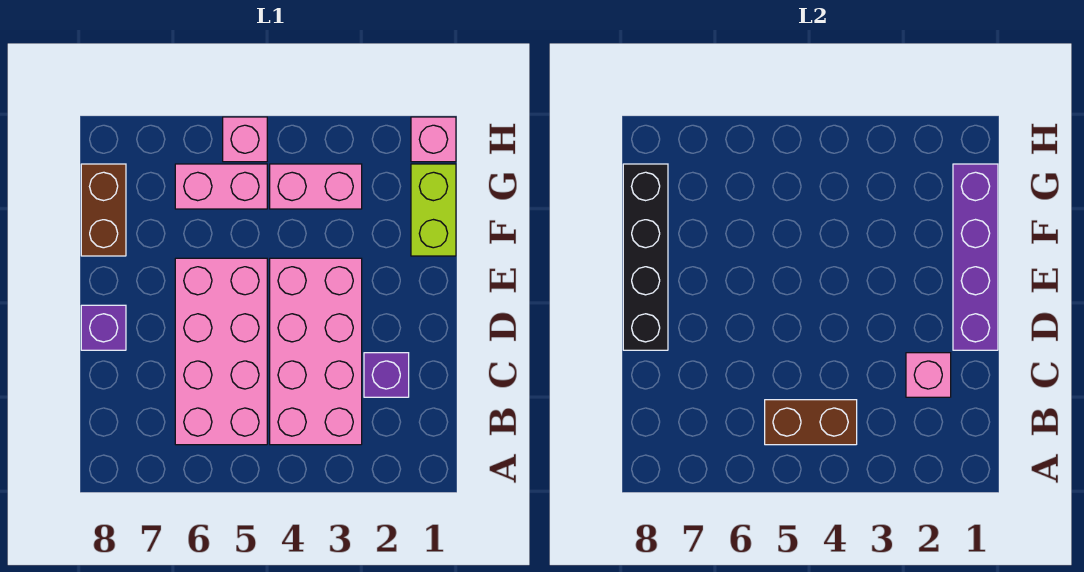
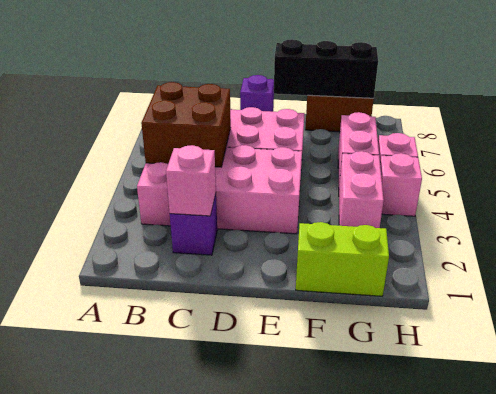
brown brick B4:B5 level 2 -> brown brick B4:C5 level 2
purple brick D1:G1 level 2 -> none
black brick D8:G8 level 2 -> black brick E8:G8 level 2
pink brick H1 level 1 -> pink brick H4 level 1

